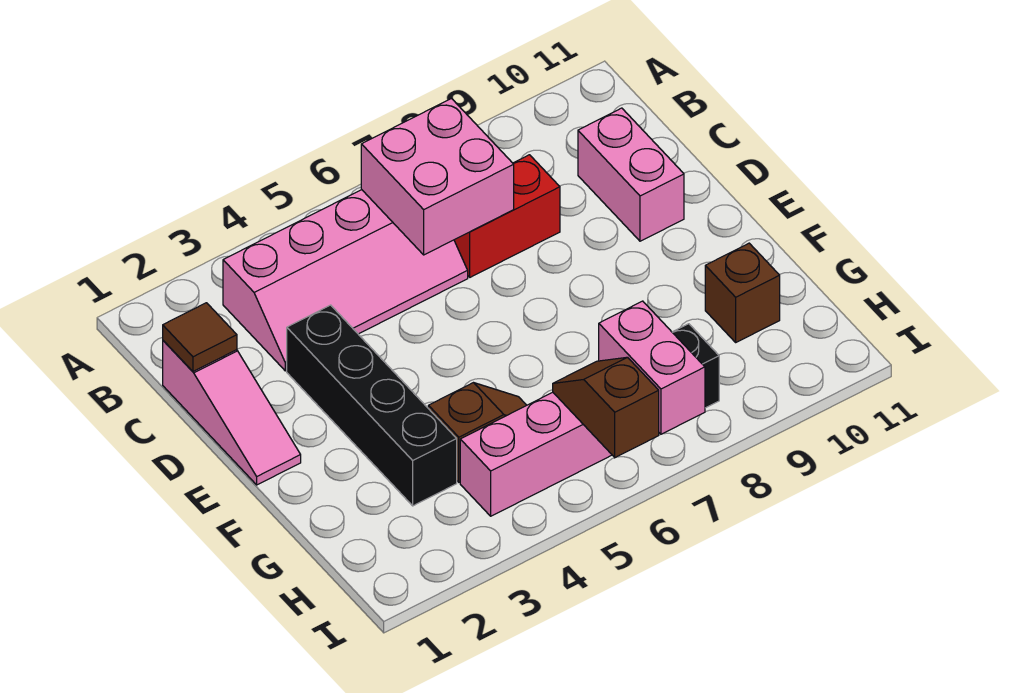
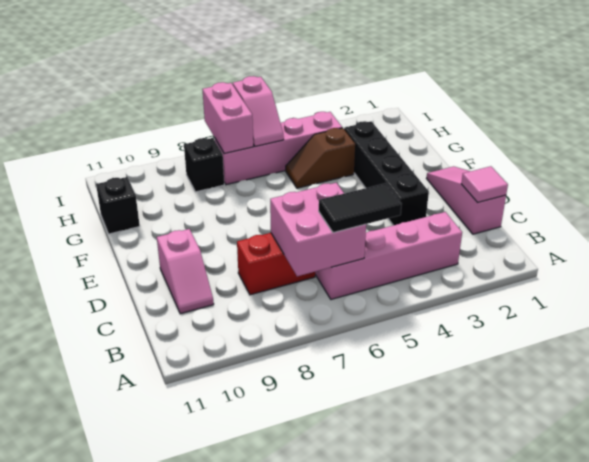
none -> black tile B5:B6 level 3
brown tile C1 level 2 -> pink tile C1 level 2
pink brick C10:D10 level 1 -> pink slope C10:D10 level 1 top D
brown brick G10 level 1 -> none
none -> black brick G11 level 1
brown slope H6:I6 level 2 top I -> pink slope H6:I6 level 2 top I

